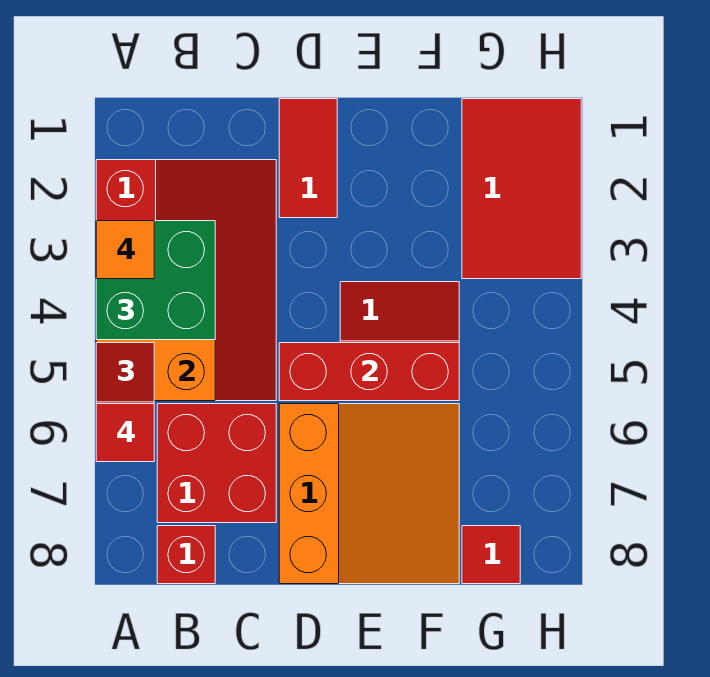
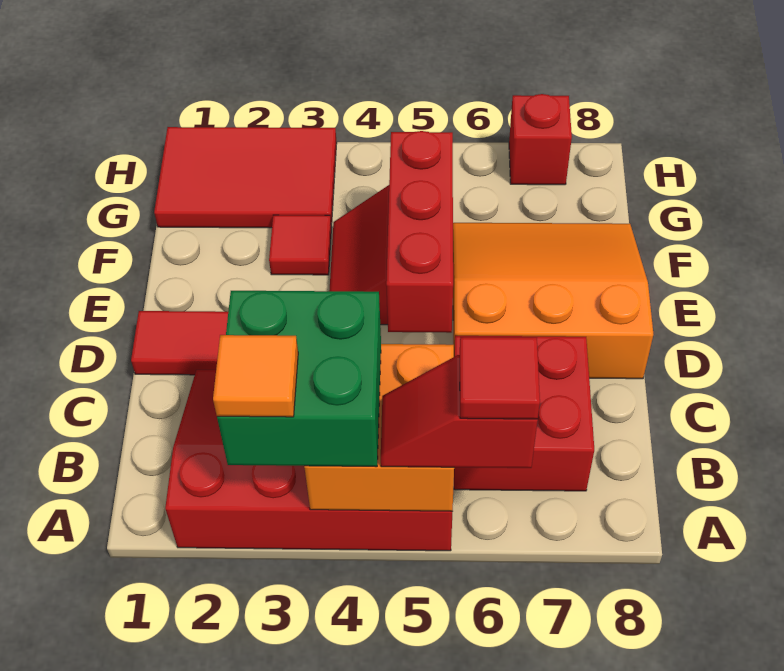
red brick B8 level 1 -> red brick H7 level 1
red tile G8 level 1 -> red tile F3 level 1

